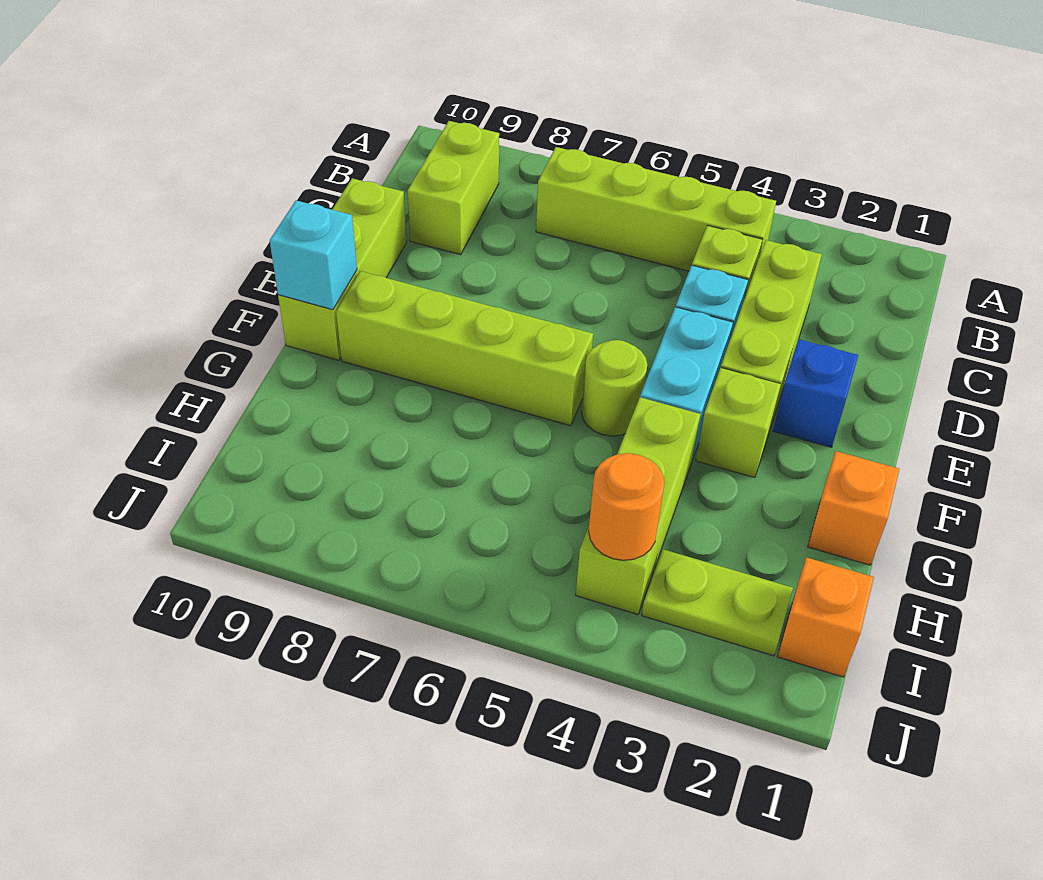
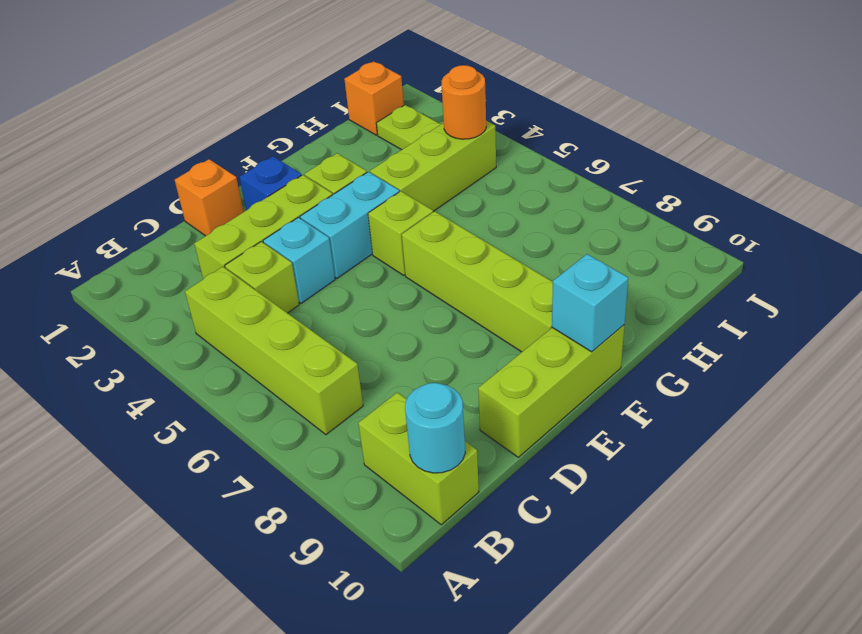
lime brick B9:C9 level 1 -> lime brick B9:B10 level 1
none -> cyan round brick B10 level 2
lime round brick F5 level 1 -> lime brick F5 level 1
orange brick G1 level 1 -> orange brick D1 level 1

